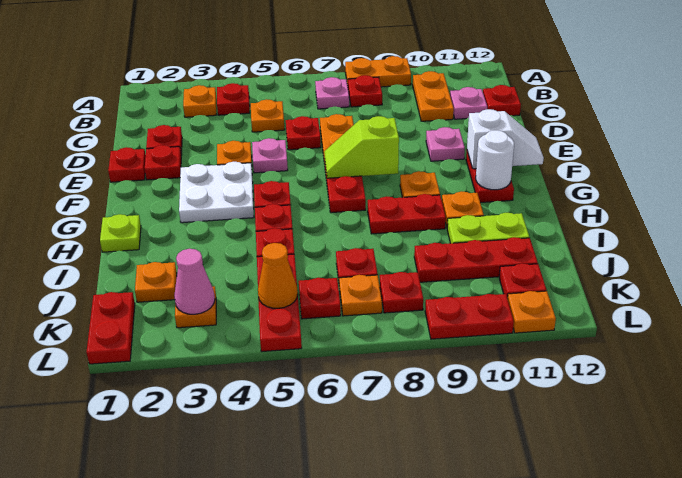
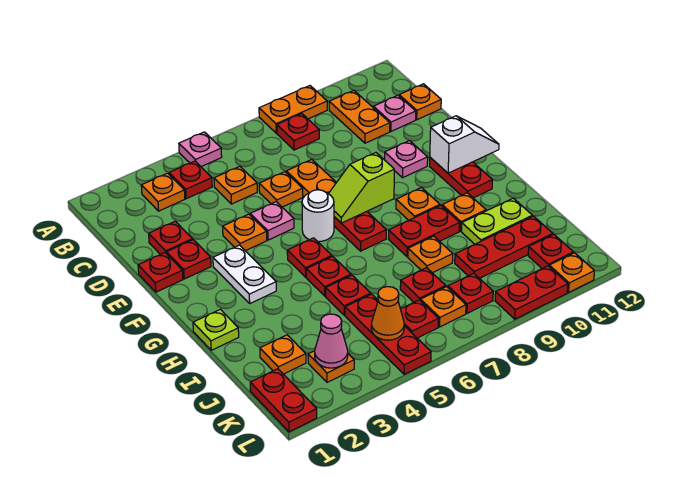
pink plate B7 level 1 -> pink plate A5 level 1
red plate C12 level 1 -> orange plate C12 level 1
red plate D6 level 1 -> orange plate D6 level 1
white plate F3:G4 level 1 -> white plate F3:G3 level 1
white round brick G11 level 2 -> white round brick F6 level 1
none -> orange plate I8 level 1

